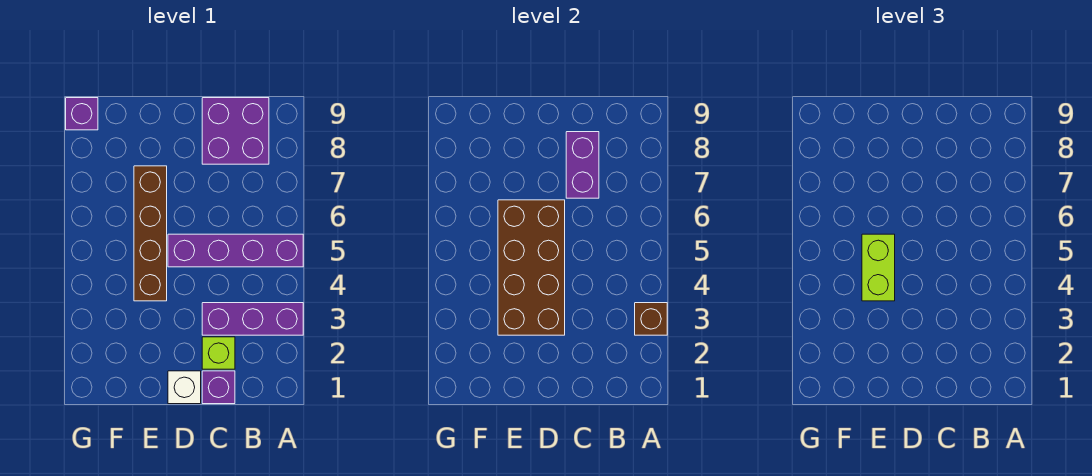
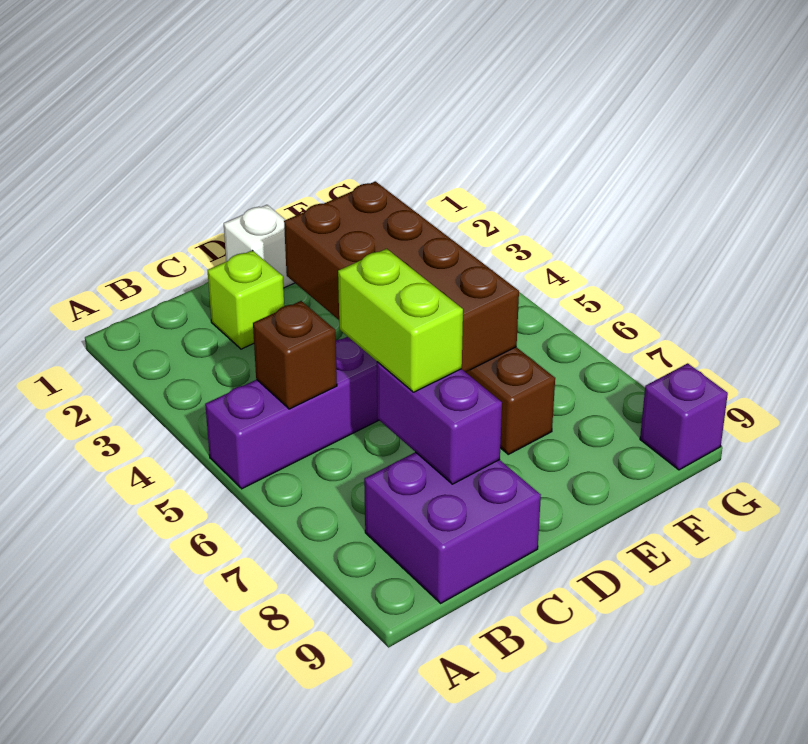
purple brick A3:C3 level 1 -> none
brown brick A3 level 2 -> brown brick B5 level 2
purple brick C1 level 1 -> none
lime brick E4:E5 level 3 -> lime brick C6:C7 level 3

